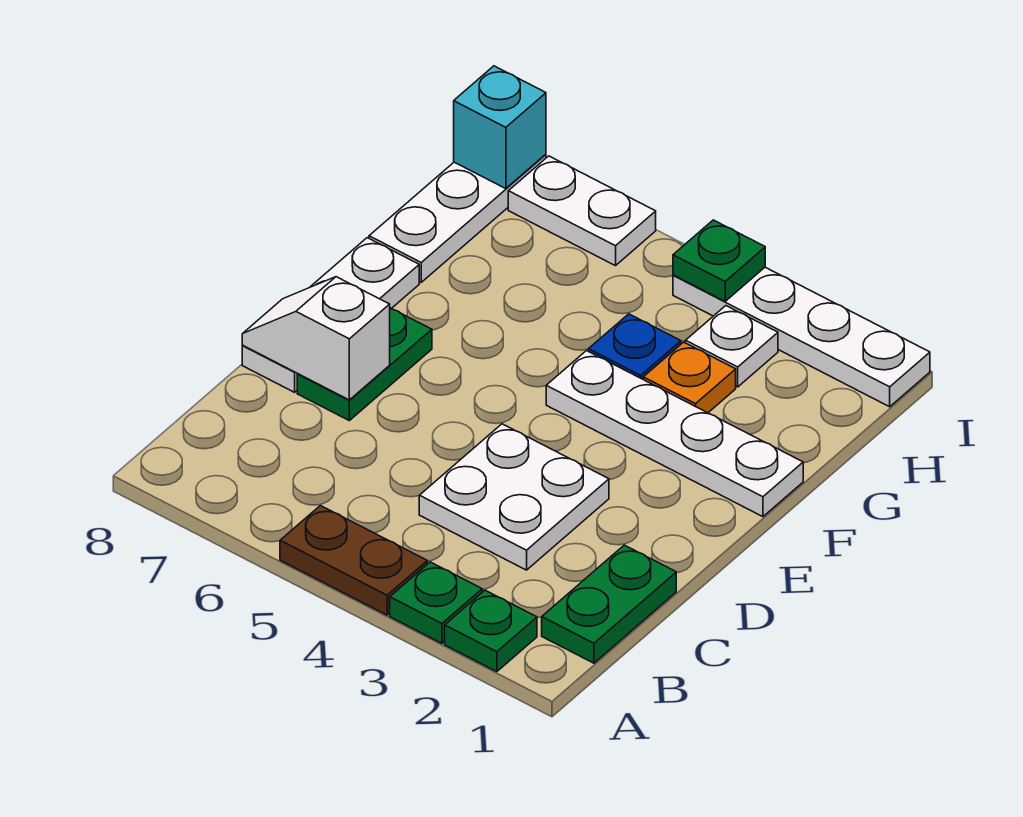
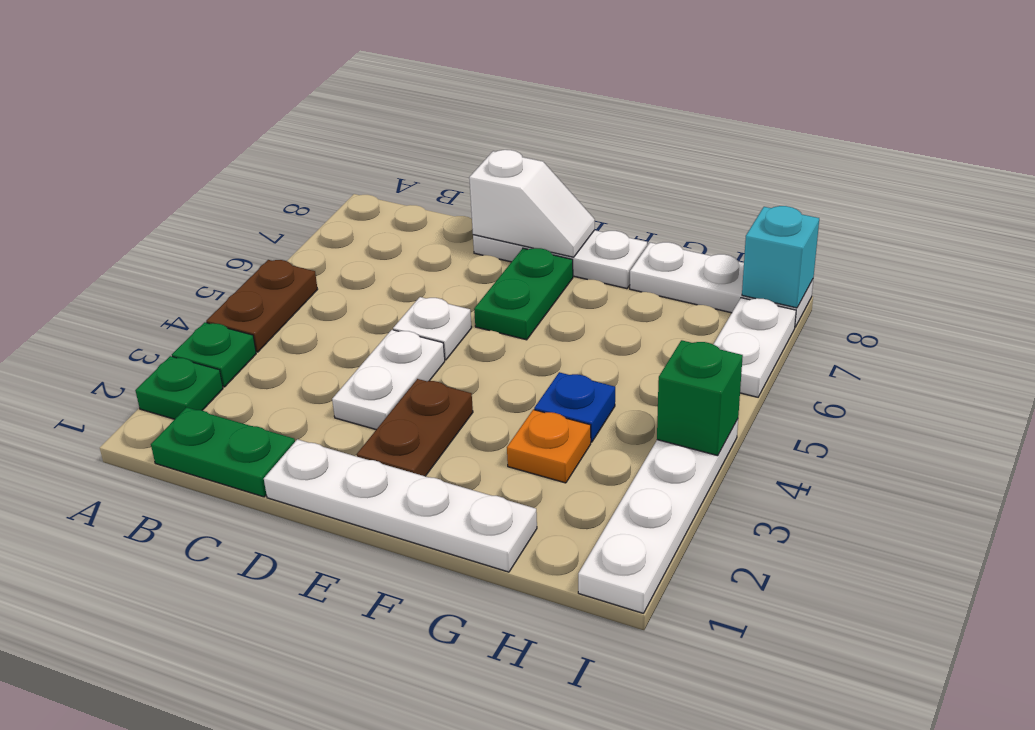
white plate C3:D4 level 1 -> white plate D3:D4 level 1
green plate D7:E7 level 1 -> green plate E6:E7 level 1
white slope D7:D8 level 2 top 7 -> white slope D8:E8 level 2 top D
none -> brown plate E2:E3 level 1
white plate F1:F4 level 1 -> white plate D1:G1 level 1
white plate H3 level 1 -> white plate D5 level 1
green plate I4 level 2 -> green brick I4 level 2

